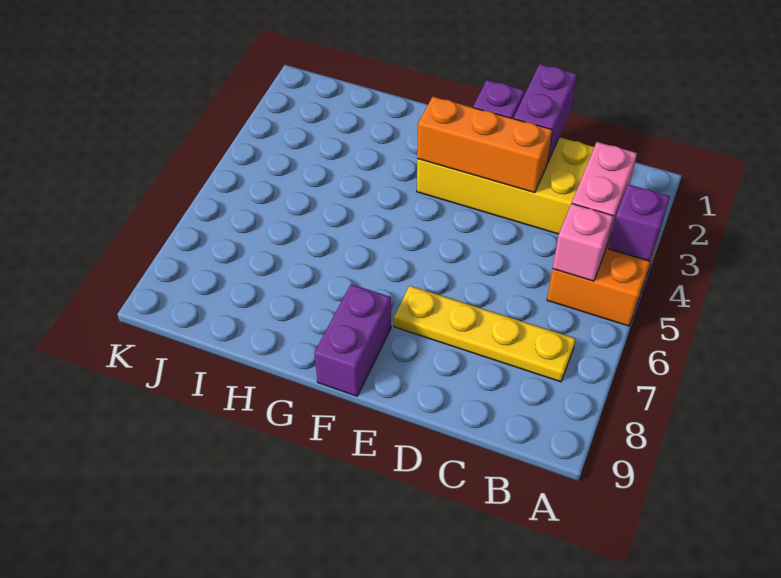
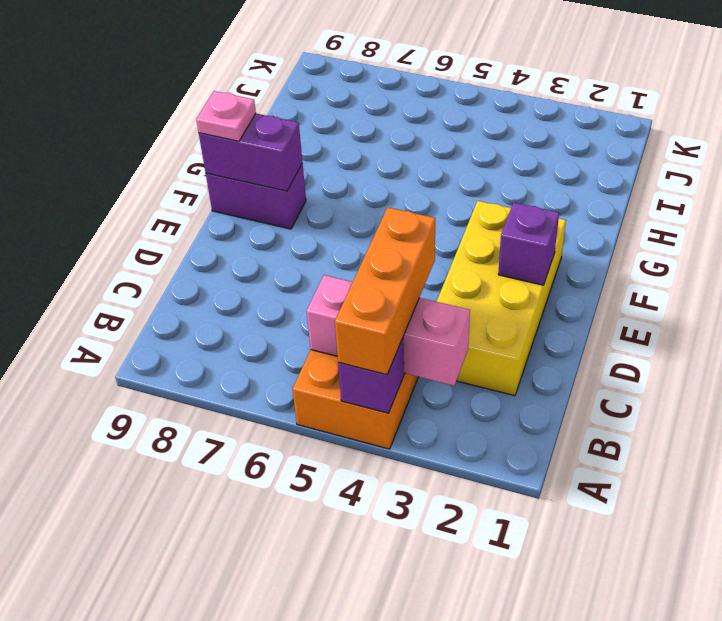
yellow plate B7:E7 level 1 -> none
purple brick D1:D2 level 2 -> purple brick F8:F9 level 2
orange brick D3:F3 level 2 -> orange brick A4:C4 level 3
none -> pink plate F9 level 3

